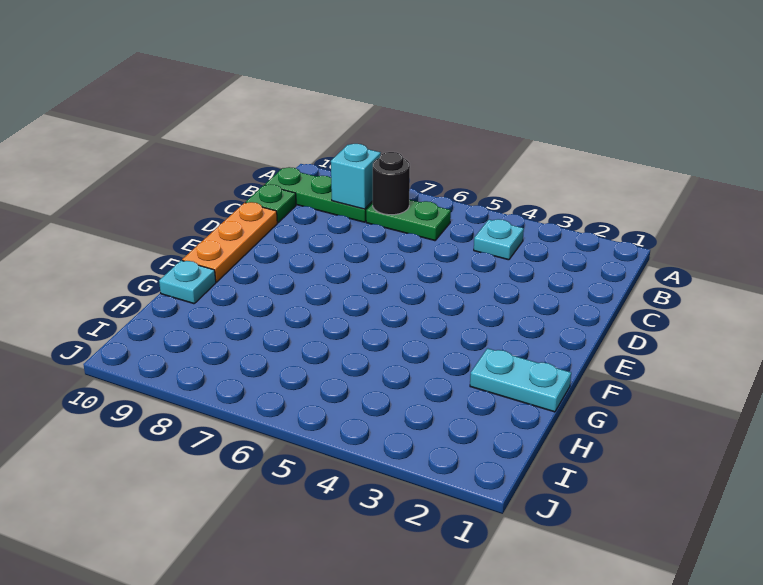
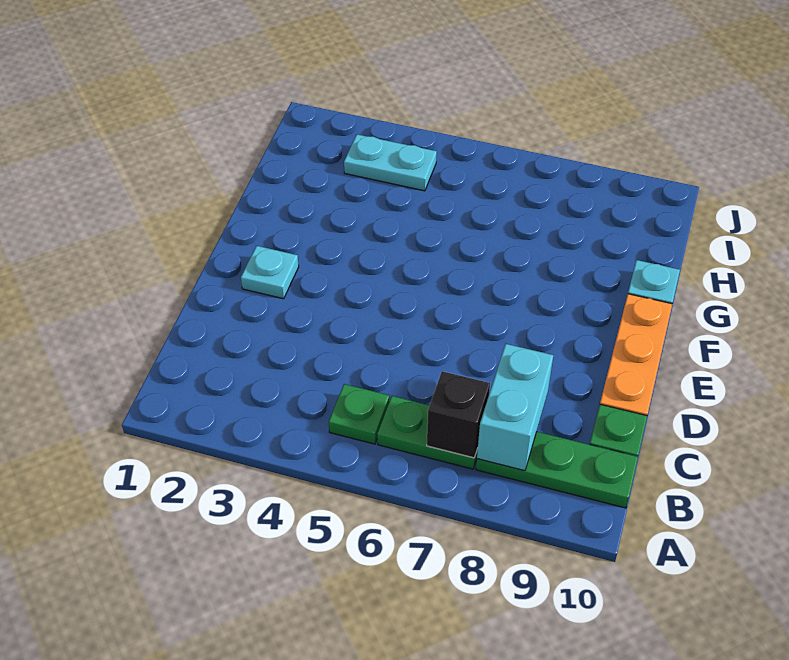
cyan plate B4 level 1 -> cyan plate E2 level 1
none -> green plate B5 level 1
black round brick B7 level 2 -> black brick B7 level 2
cyan brick B8 level 2 -> cyan brick B8:C8 level 2
cyan plate G1:G2 level 1 -> cyan plate I3:I4 level 1

